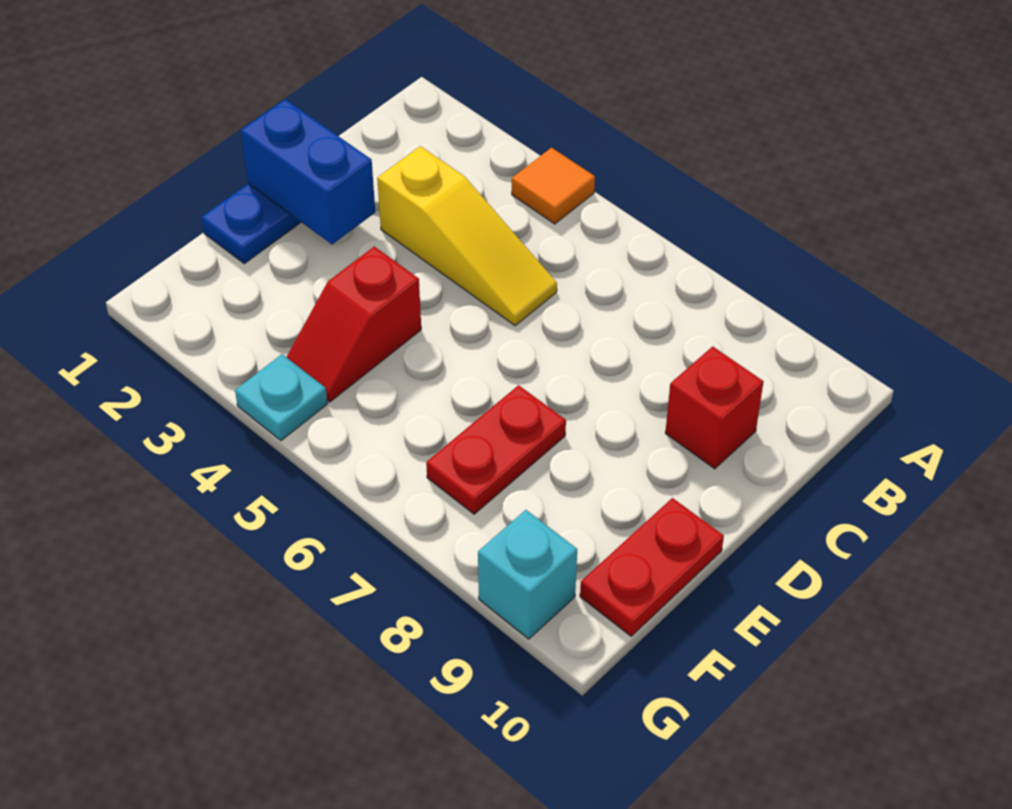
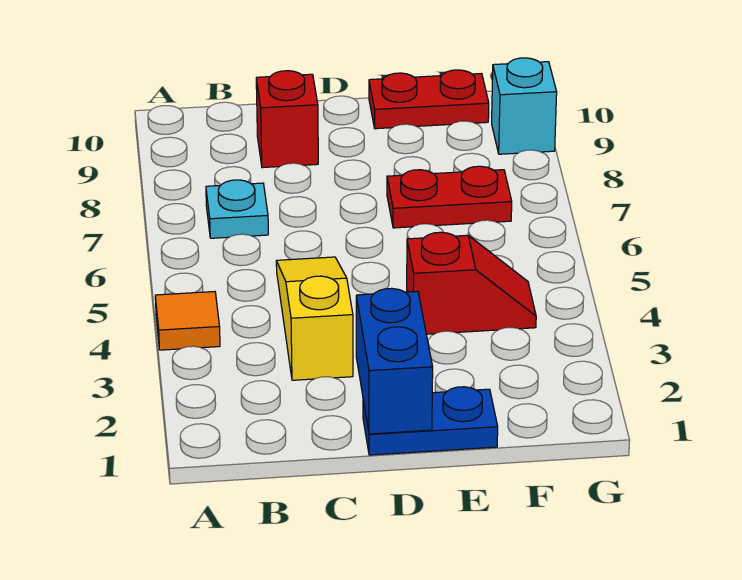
cyan plate G4 level 1 -> cyan plate B7 level 1

